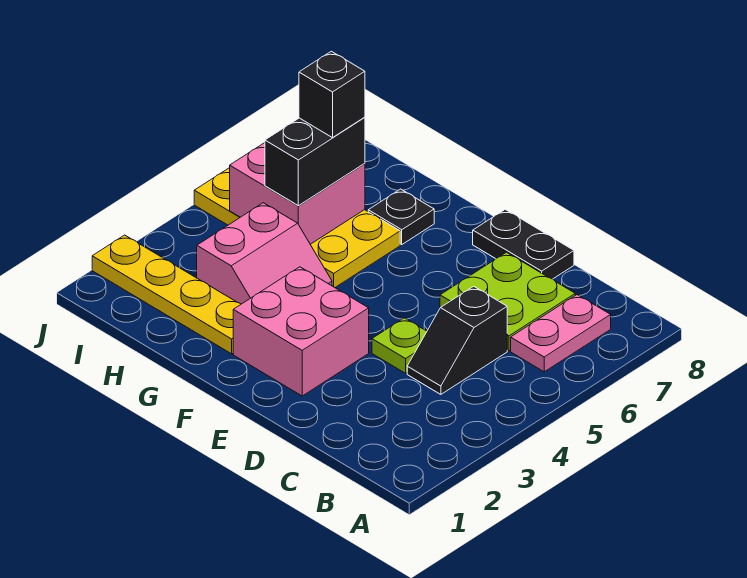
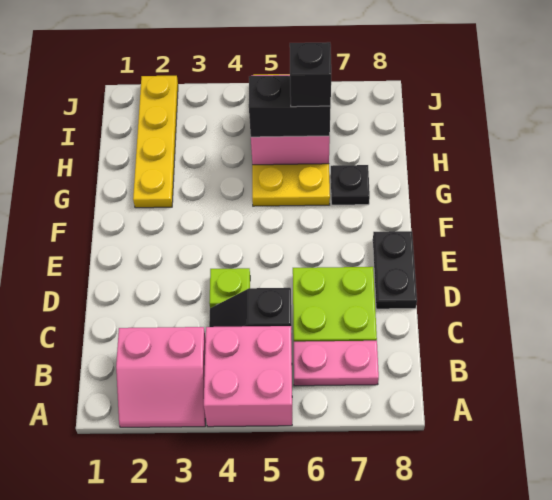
pink brick E2:F3 level 1 -> pink brick A4:B5 level 1
pink slope G3:H4 level 1 top H -> pink slope A2:B3 level 1 top B

